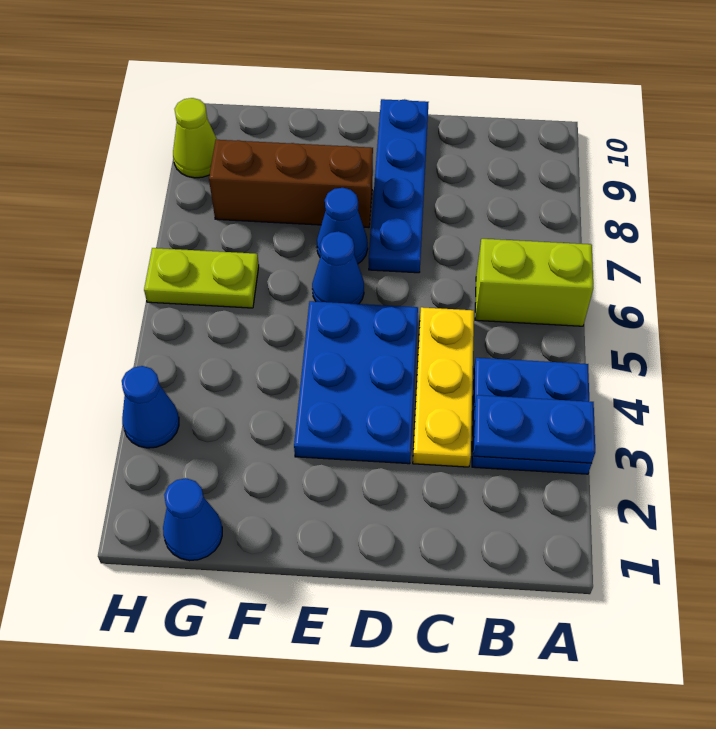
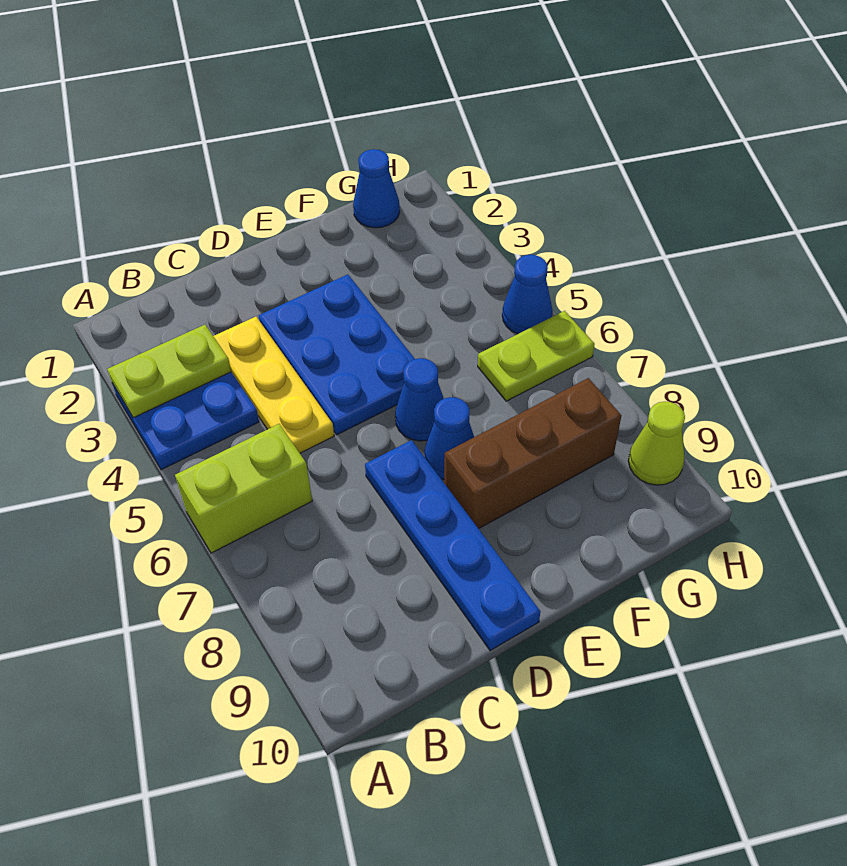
blue plate A3:B3 level 2 -> lime plate A3:B3 level 2
blue cone H3 level 1 -> blue cone H5 level 1

